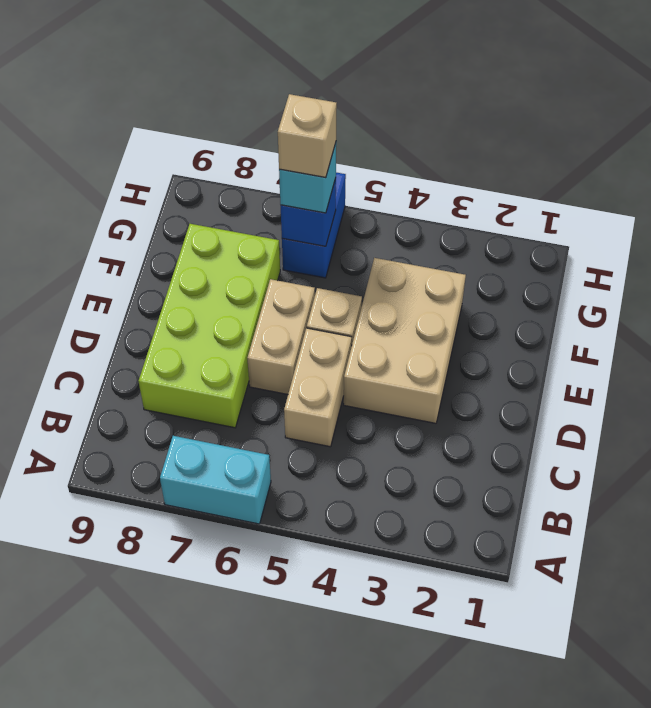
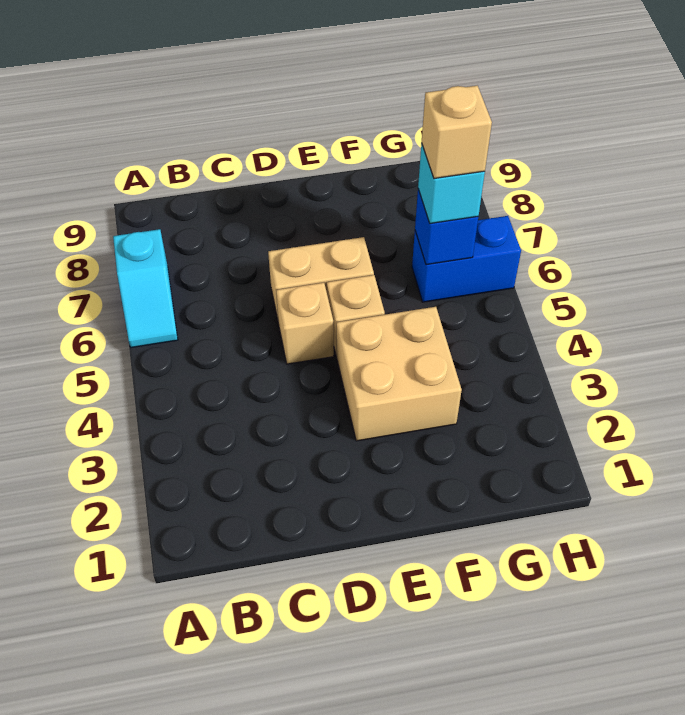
cyan brick A6:A7 level 1 -> cyan slope A6:A7 level 1 top 7
tan brick C5:D5 level 1 -> tan brick D5 level 1
lime brick C7:F8 level 1 -> none
tan brick D3:F4 level 1 -> tan brick E3:F4 level 1

